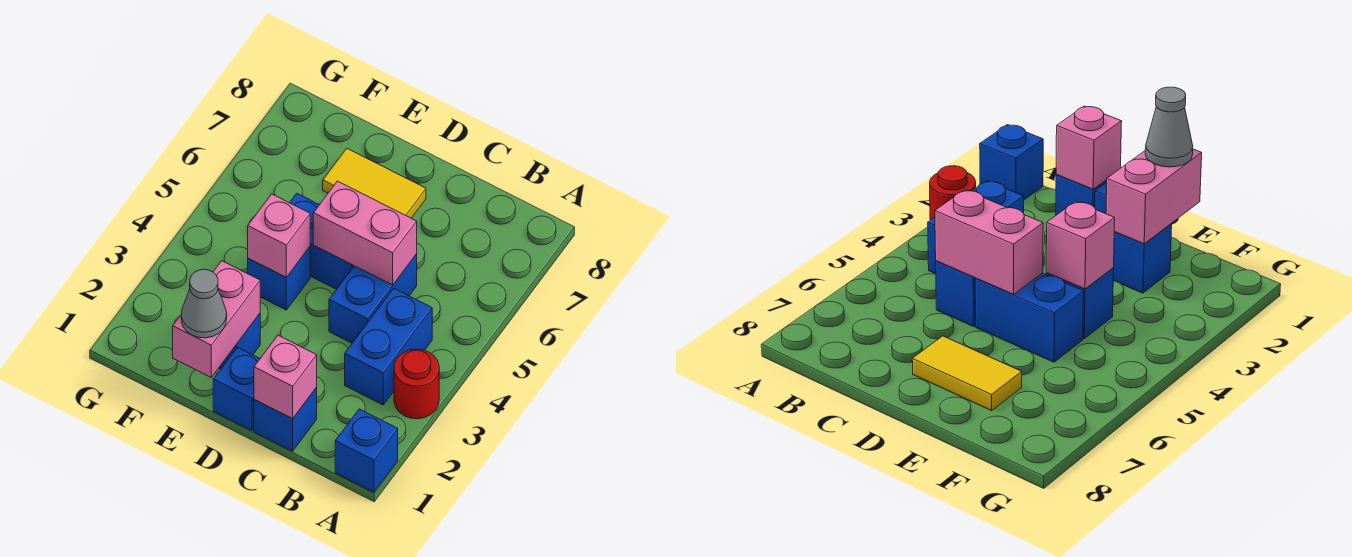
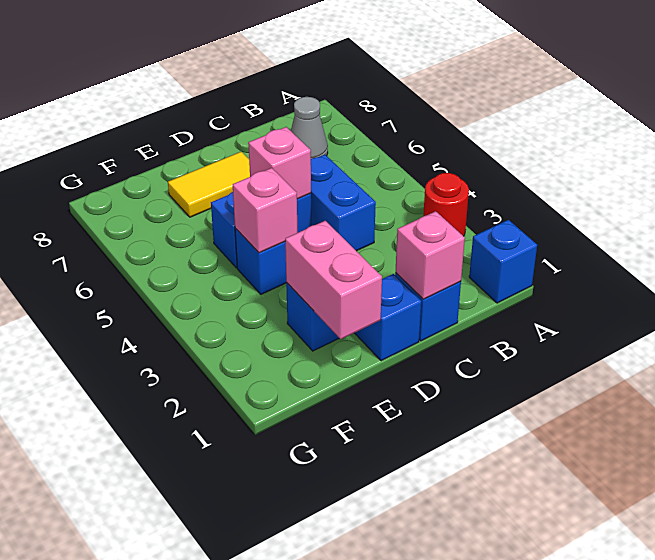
blue brick B3:B4 level 1 -> none
pink brick C5:D5 level 2 -> pink brick D5 level 2
grey cone E1 level 3 -> grey cone B7 level 1

